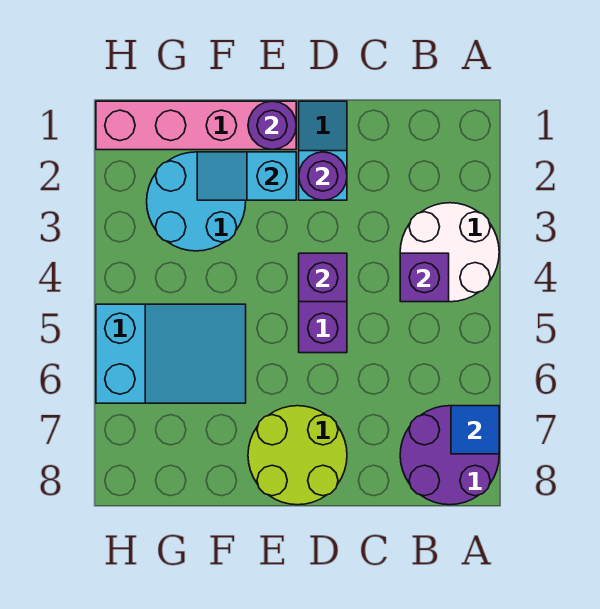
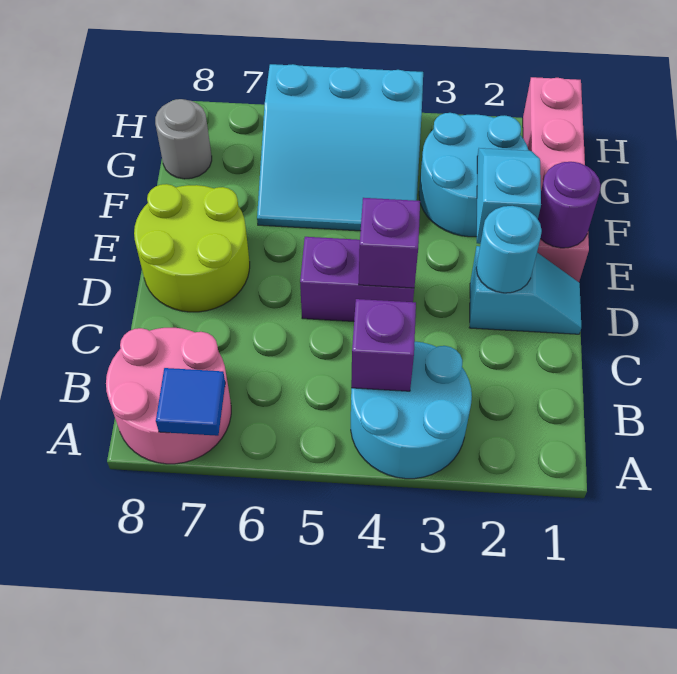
white round brick A3:B4 level 1 -> cyan round brick A3:B4 level 1
purple round brick A7:B8 level 1 -> pink round brick A7:B8 level 1
purple round brick D2 level 2 -> cyan round brick D2 level 2
cyan slope F5:H6 level 1 top H -> cyan slope F4:H6 level 1 top H
none -> grey round brick G8 level 1

